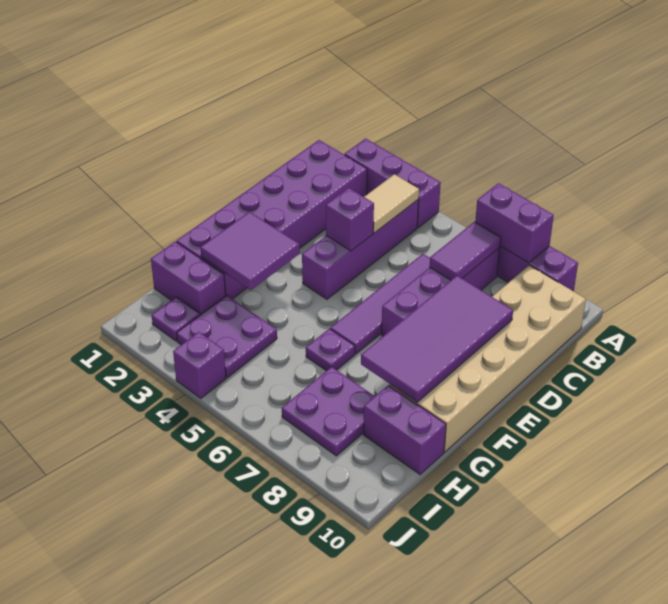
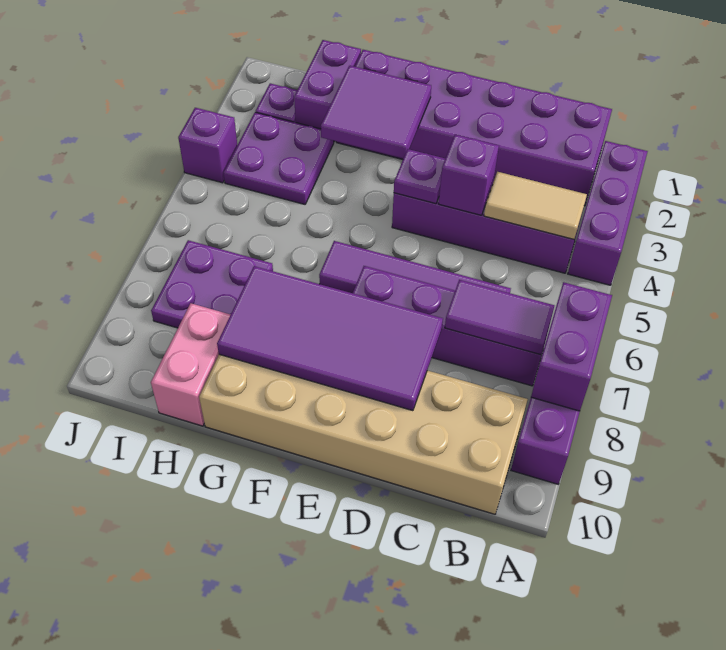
purple plate G6 level 1 -> purple plate E4 level 2
purple brick H9:H10 level 1 -> pink brick H9:H10 level 1

